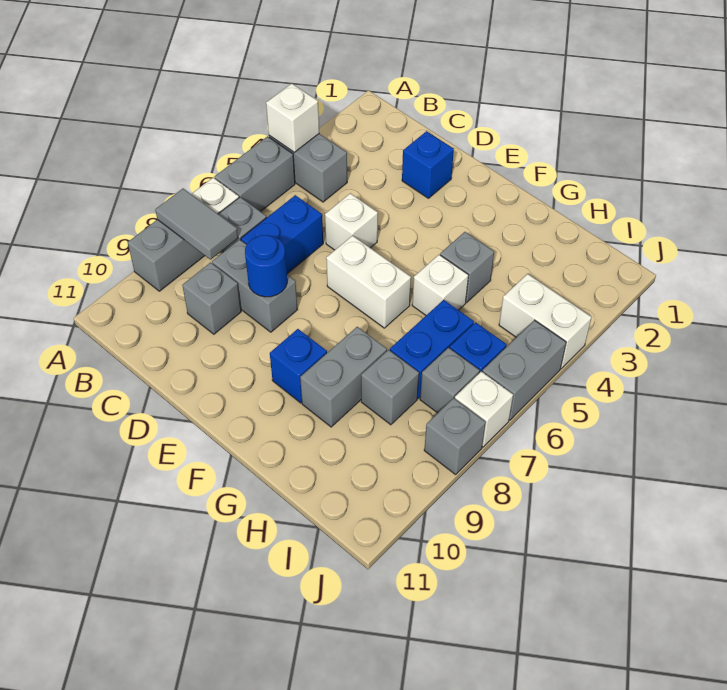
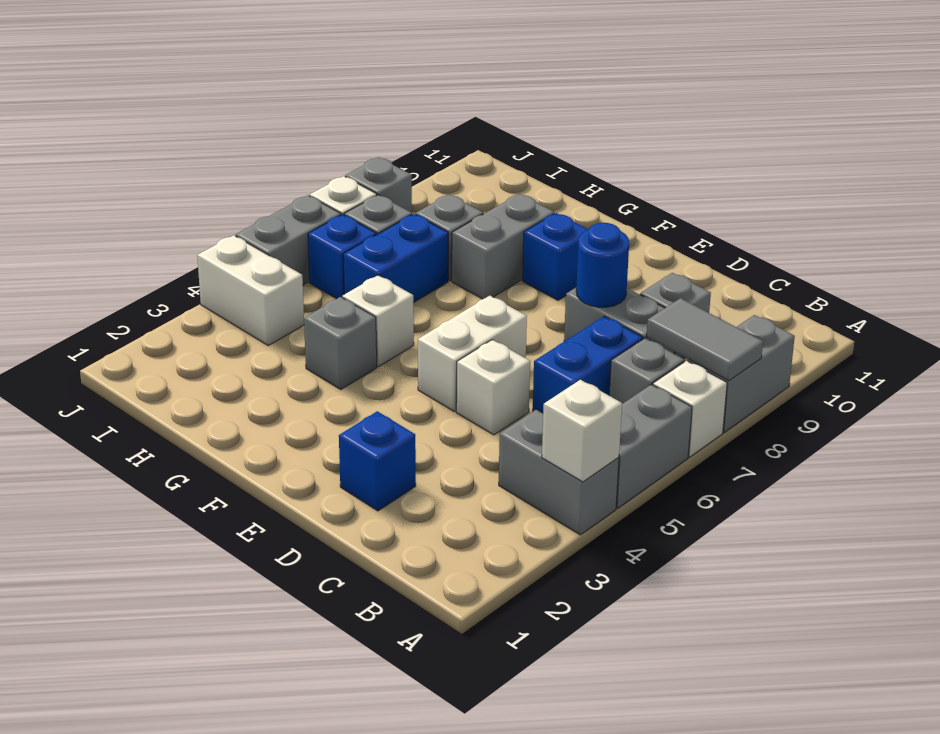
white brick E6:F6 level 1 -> white brick E5:E6 level 1

